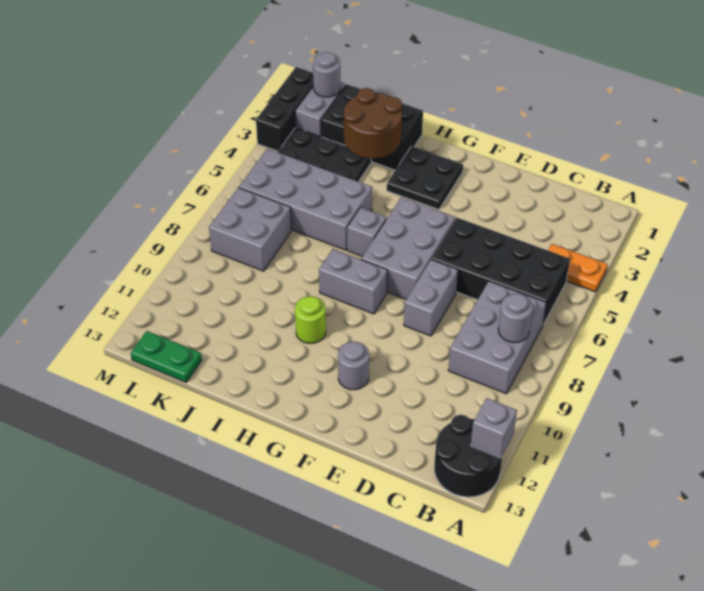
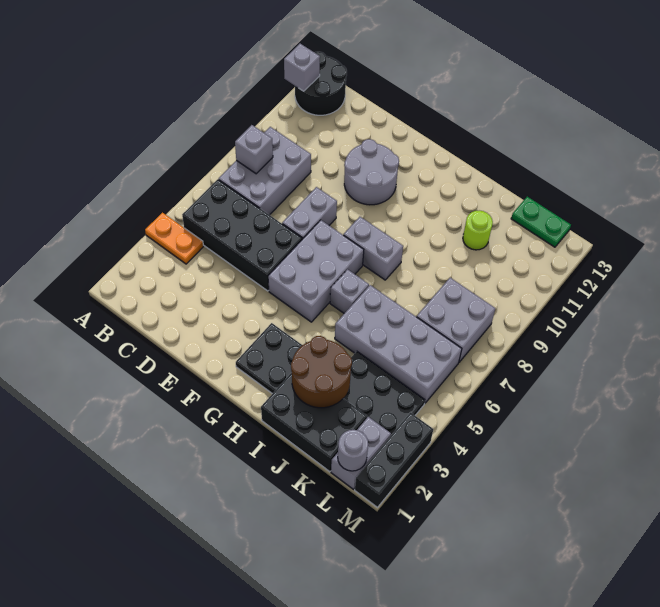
grey round brick B8 level 2 -> grey brick B8 level 2
grey round brick F11 level 1 -> grey round brick E10:F11 level 1
lime round brick H10 level 1 -> lime round brick J11 level 1

